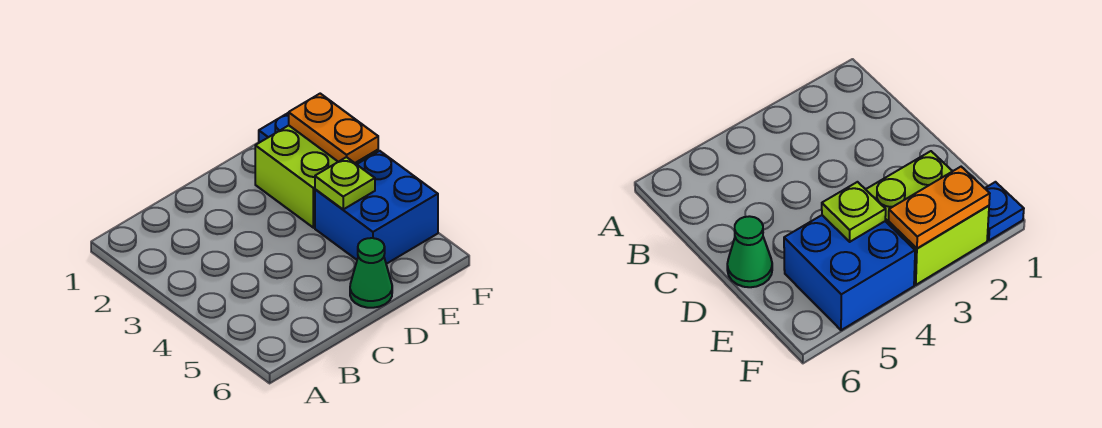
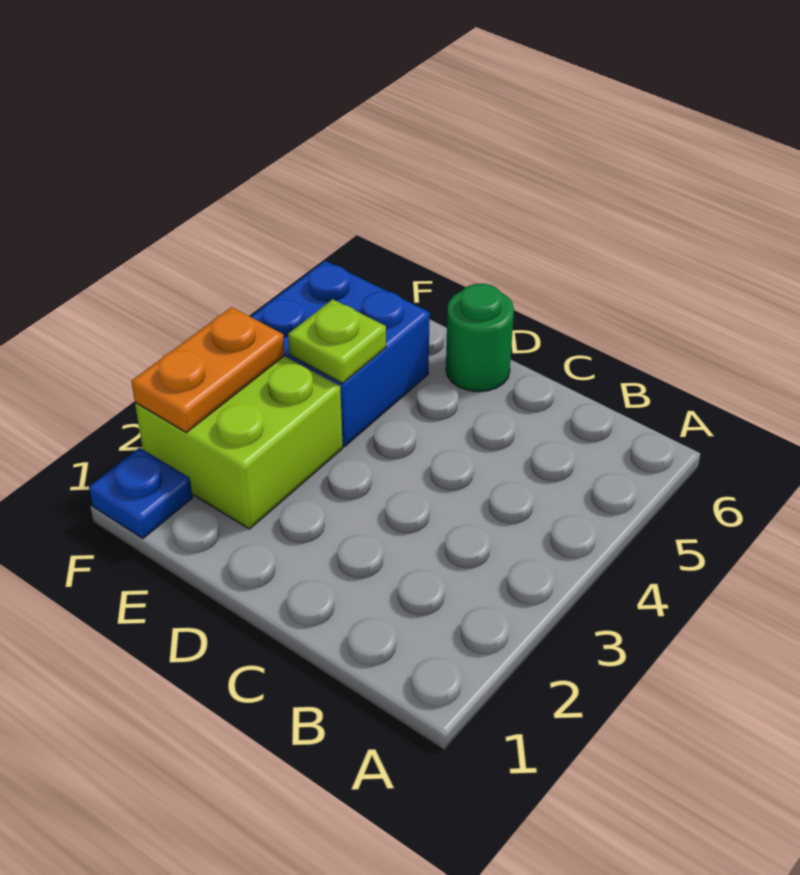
green cone D6 level 1 -> green round brick D6 level 1

